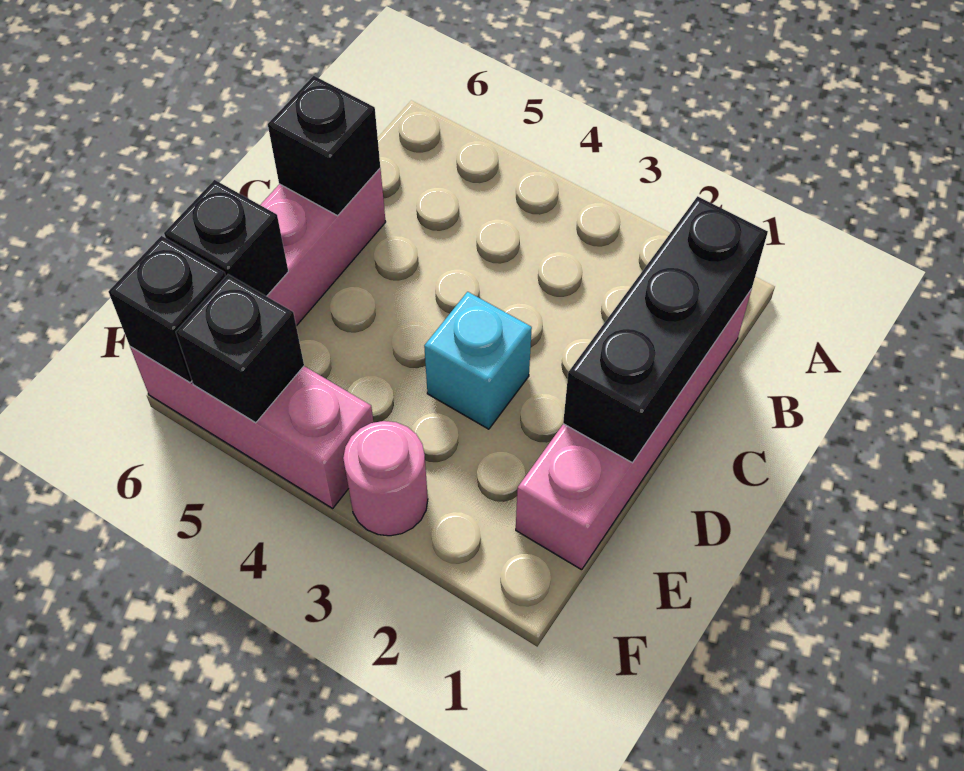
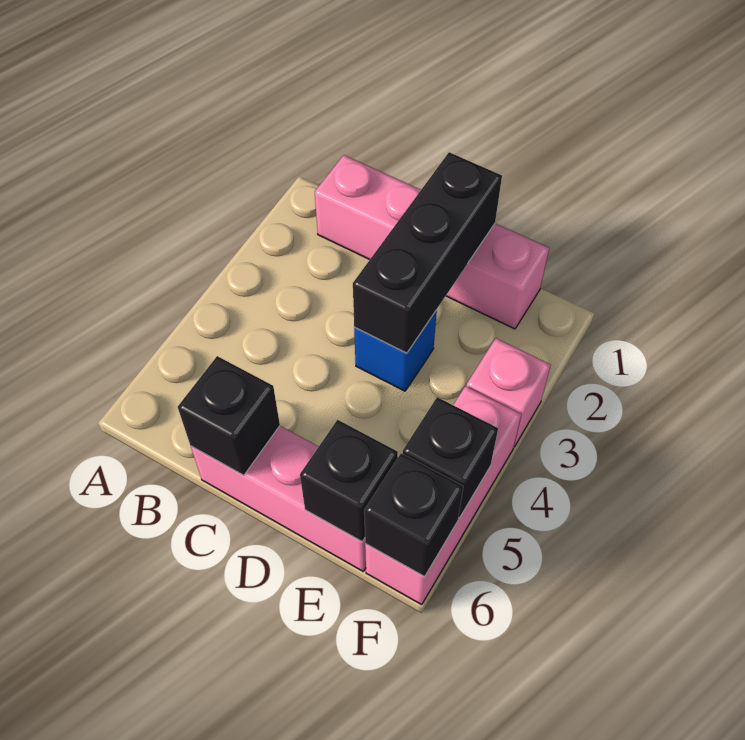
black brick B1:D1 level 2 -> black brick D1:D3 level 2
cyan brick D3 level 1 -> blue brick D3 level 1
pink round brick F3 level 1 -> pink brick F3 level 1

